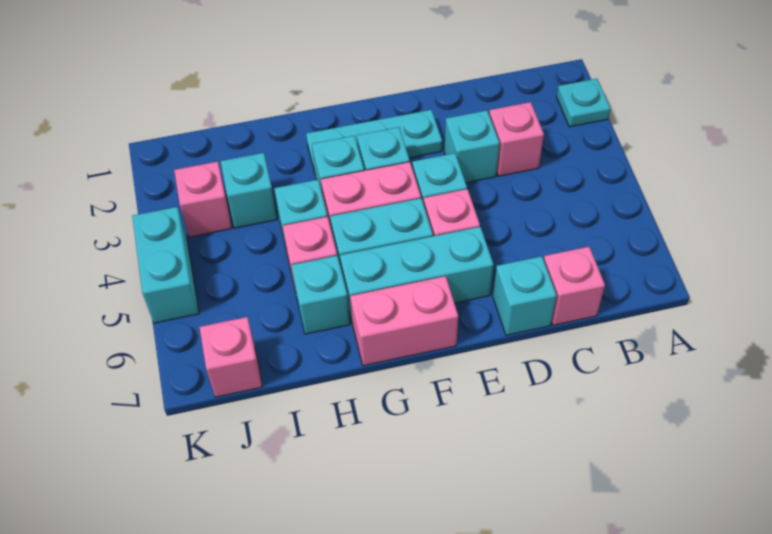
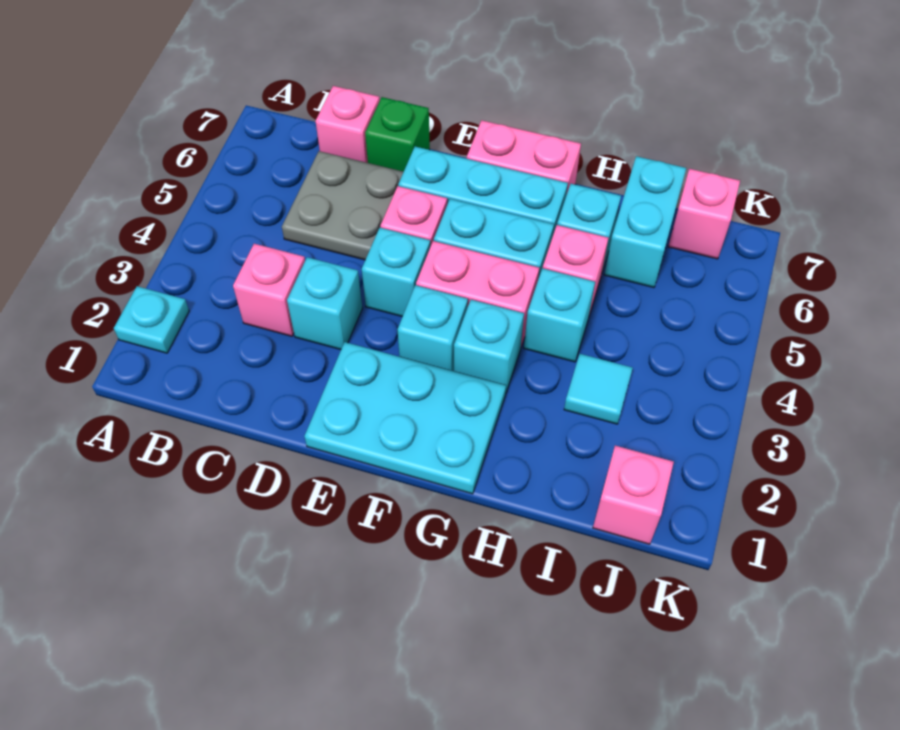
none -> grey plate C5:D6 level 1
cyan brick D7 level 1 -> green brick D7 level 1
cyan plate E2:G2 level 1 -> cyan plate E1:G2 level 1
cyan brick I3 level 1 -> cyan tile I3 level 1
pink brick J3 level 1 -> pink brick J1 level 1
cyan brick K4:K5 level 1 -> cyan brick I6:I7 level 1

